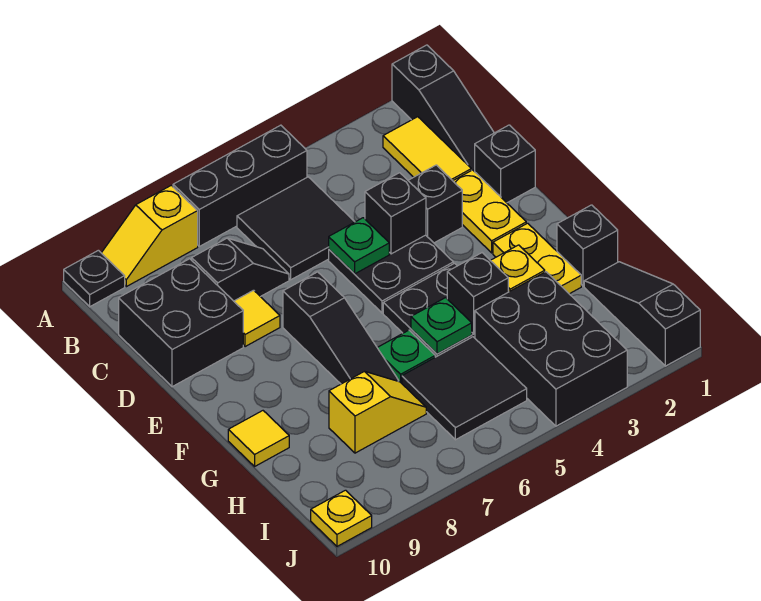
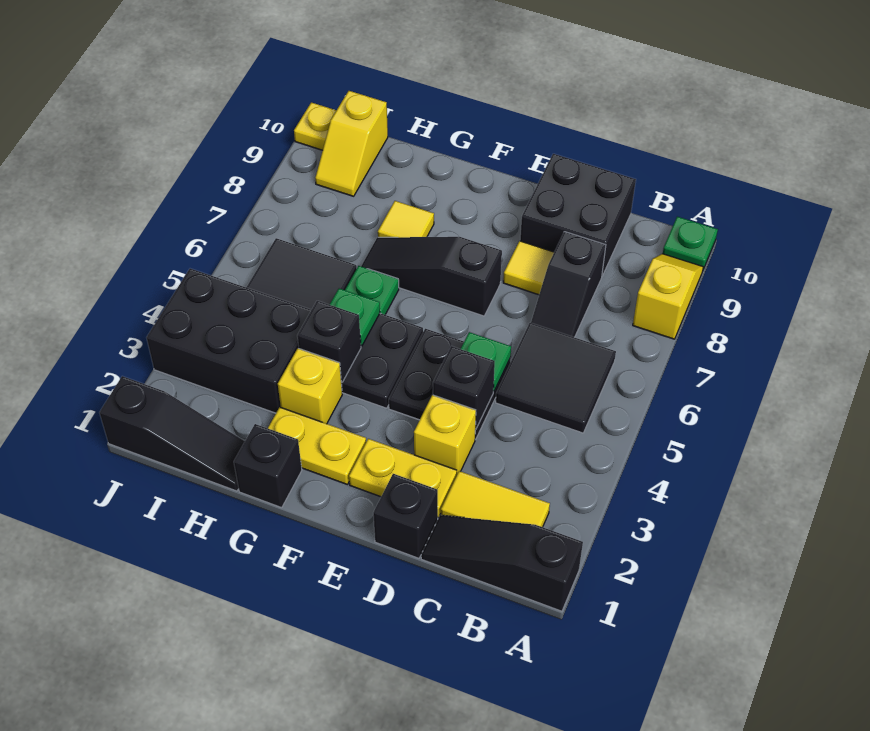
black brick A5:A7 level 1 -> none
black plate A10 level 1 -> green plate A10 level 1
black brick D3 level 1 -> yellow brick D3 level 1
yellow tile G10 level 1 -> yellow tile G8 level 1
yellow slope H7:H8 level 1 top 8 -> yellow slope I9:I10 level 1 top 10

